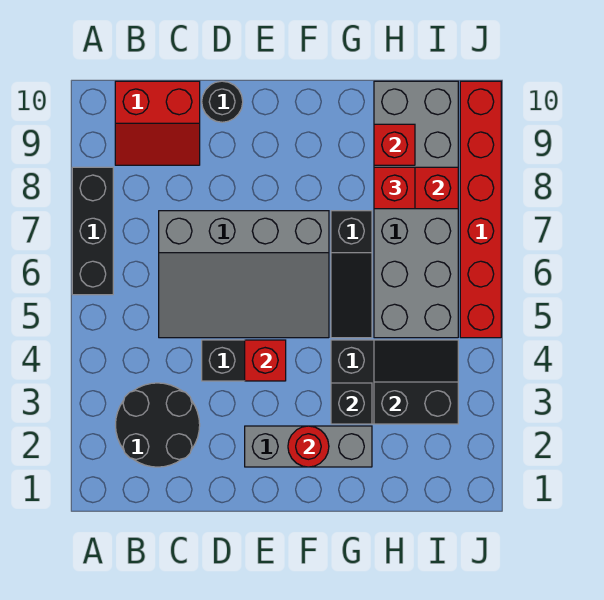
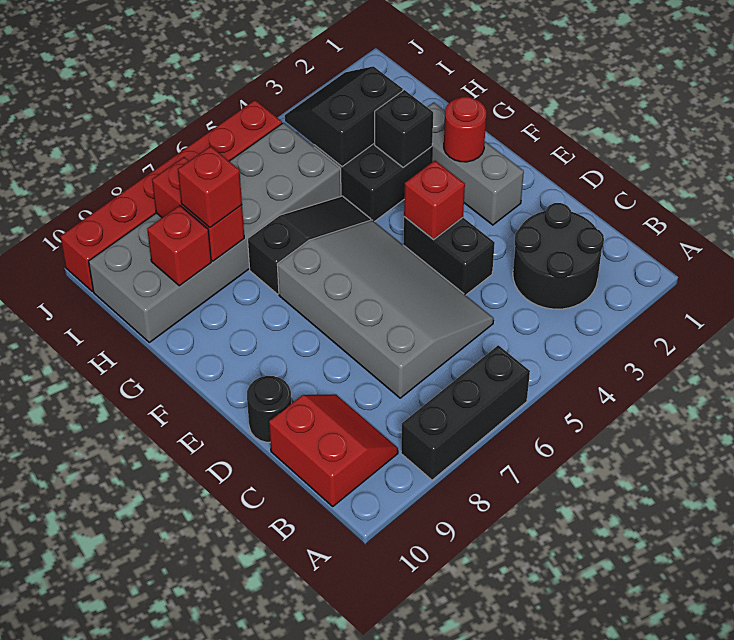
black slope H3:I4 level 2 top 3 -> black slope H3:I4 level 2 top H

